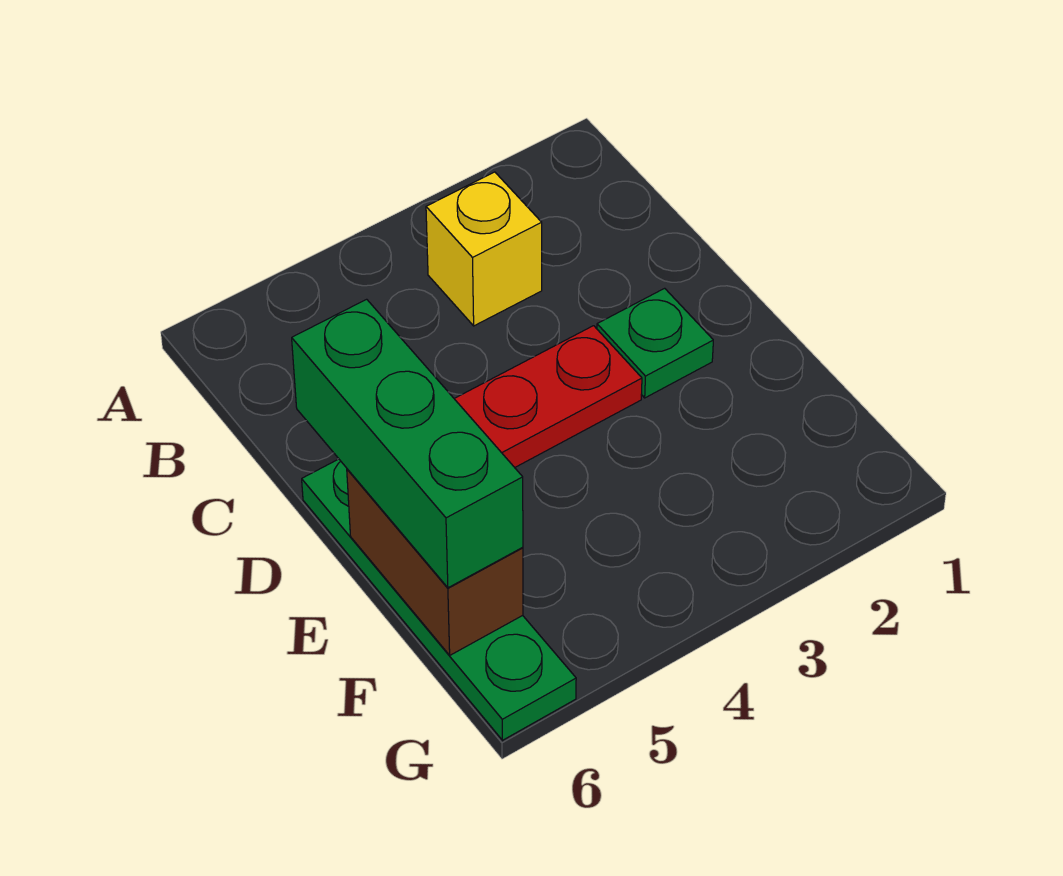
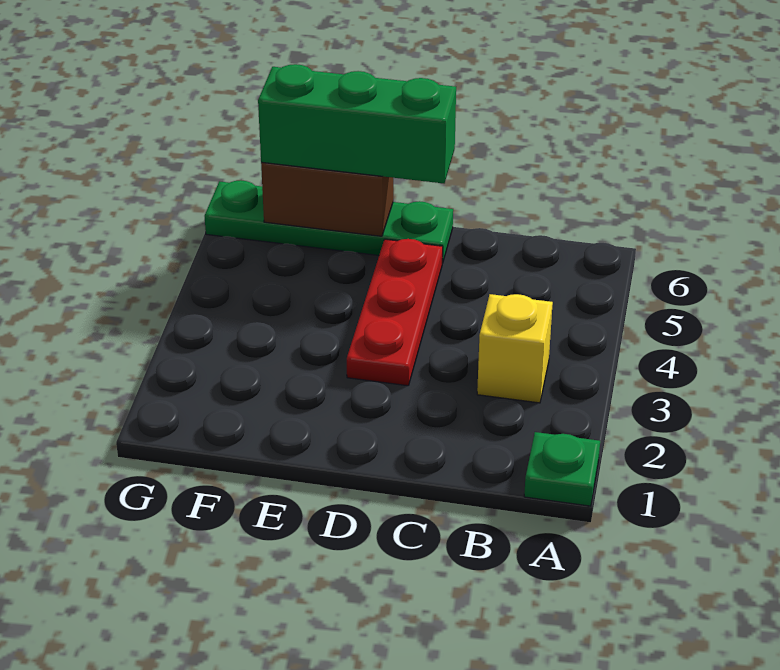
green plate D2 level 1 -> green plate A1 level 1

